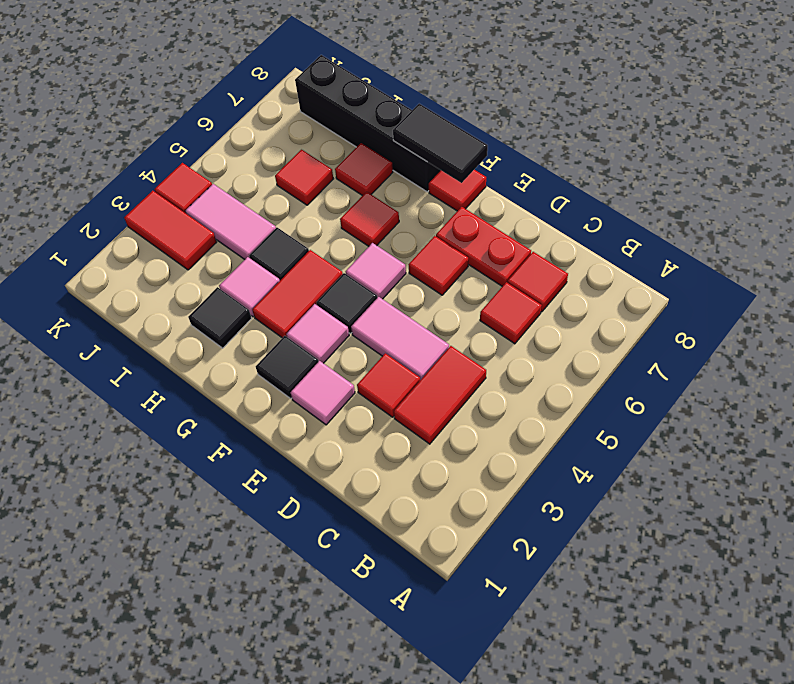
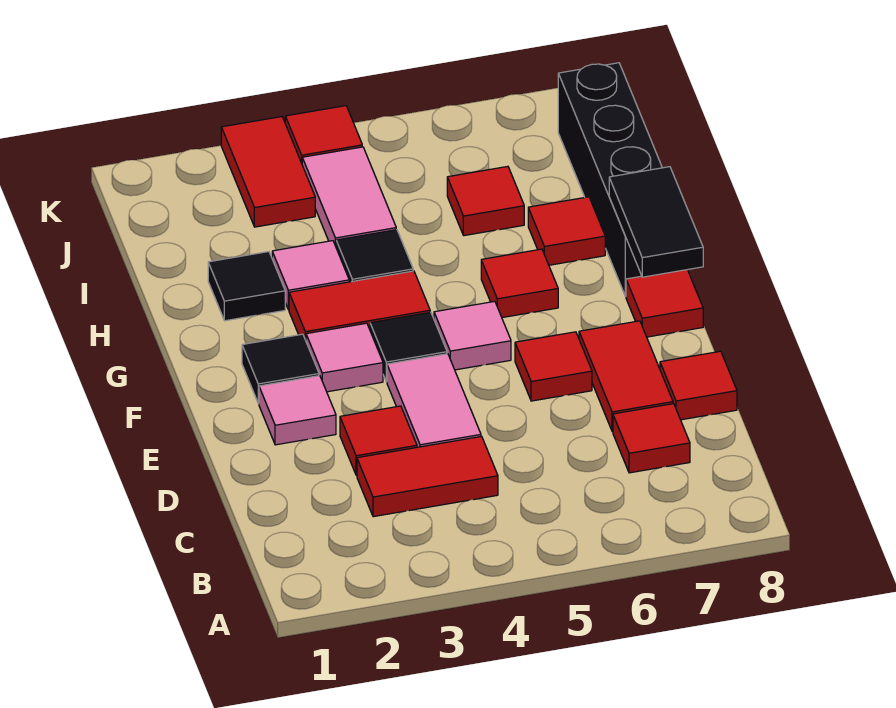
red tile C6 level 1 -> red tile D8 level 1
red plate D7:E7 level 1 -> red tile D7:E7 level 1

